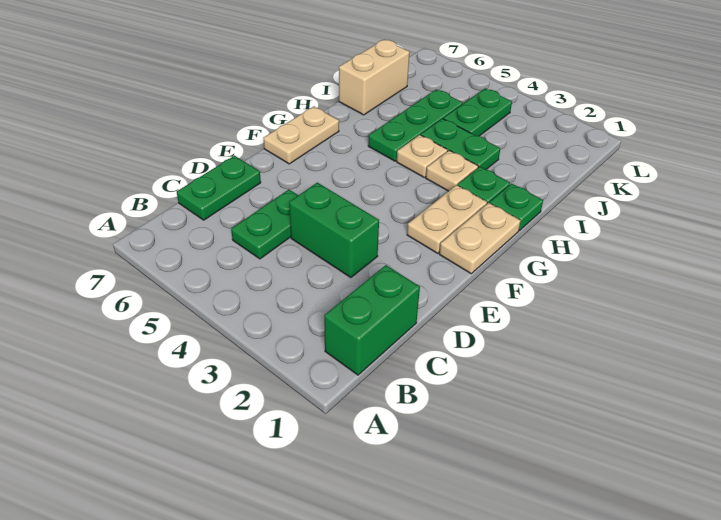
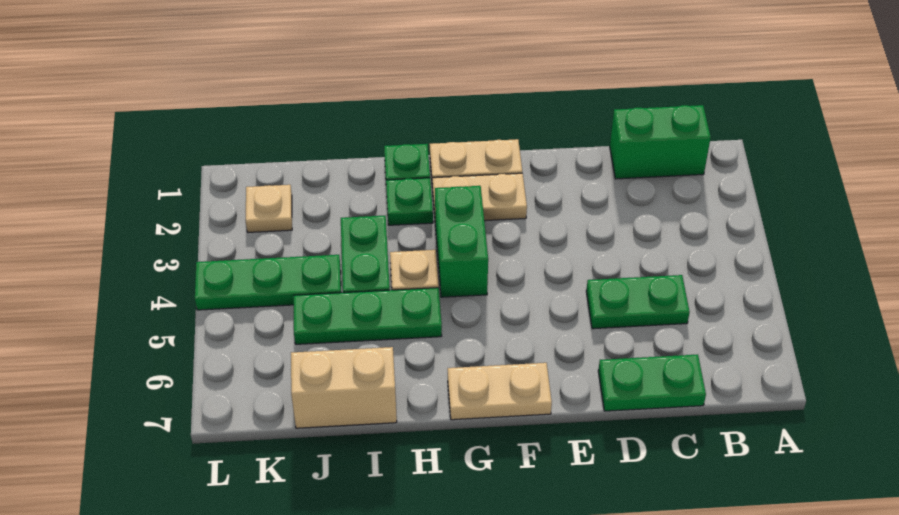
green brick D3:D4 level 1 -> green brick G3:G4 level 1
tan plate H3 level 1 -> tan plate K2 level 1
green plate J4:K4 level 1 -> green plate J4:L4 level 1

